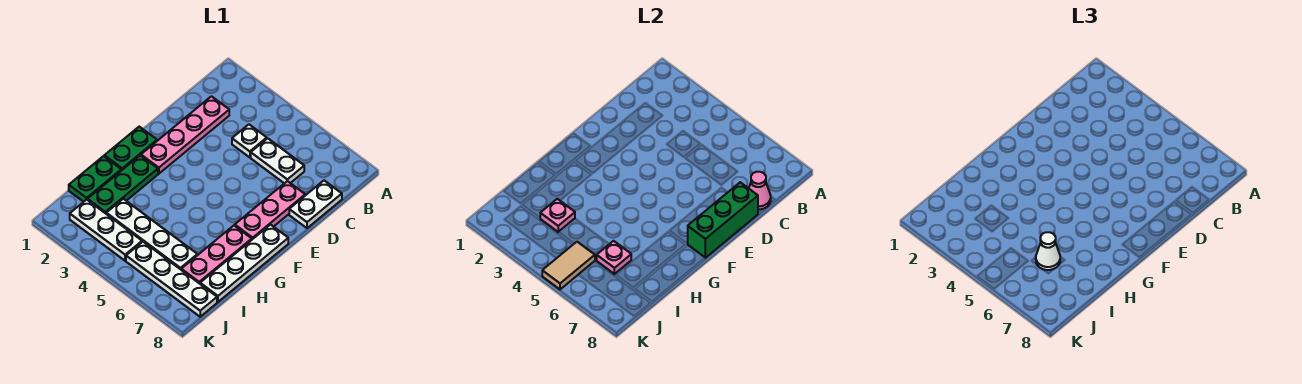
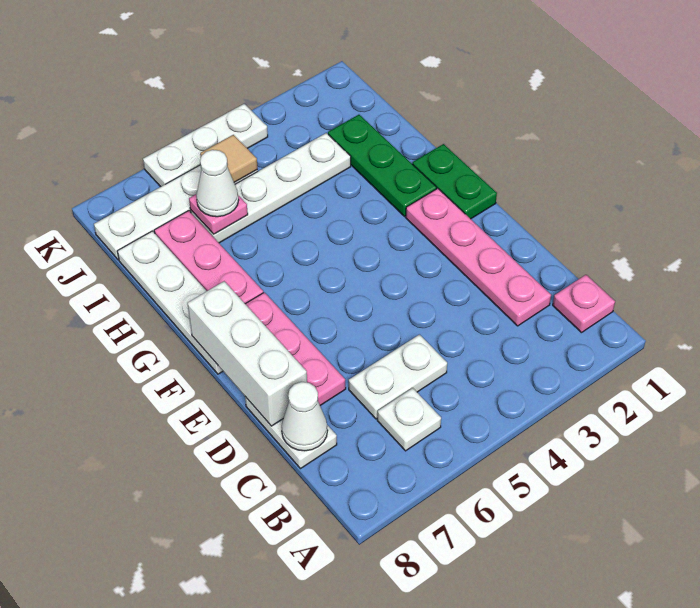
white plate C4 level 1 -> white plate B6 level 1
pink cone C8 level 2 -> white cone C8 level 2
green brick D8:F8 level 2 -> white brick D8:F8 level 2
green plate H1:I1 level 1 -> none
pink plate I3 level 2 -> pink plate B1 level 1
white plate J2:J4 level 1 -> white plate K4:K6 level 1
tan tile J5:K5 level 2 -> tan tile J5 level 2

